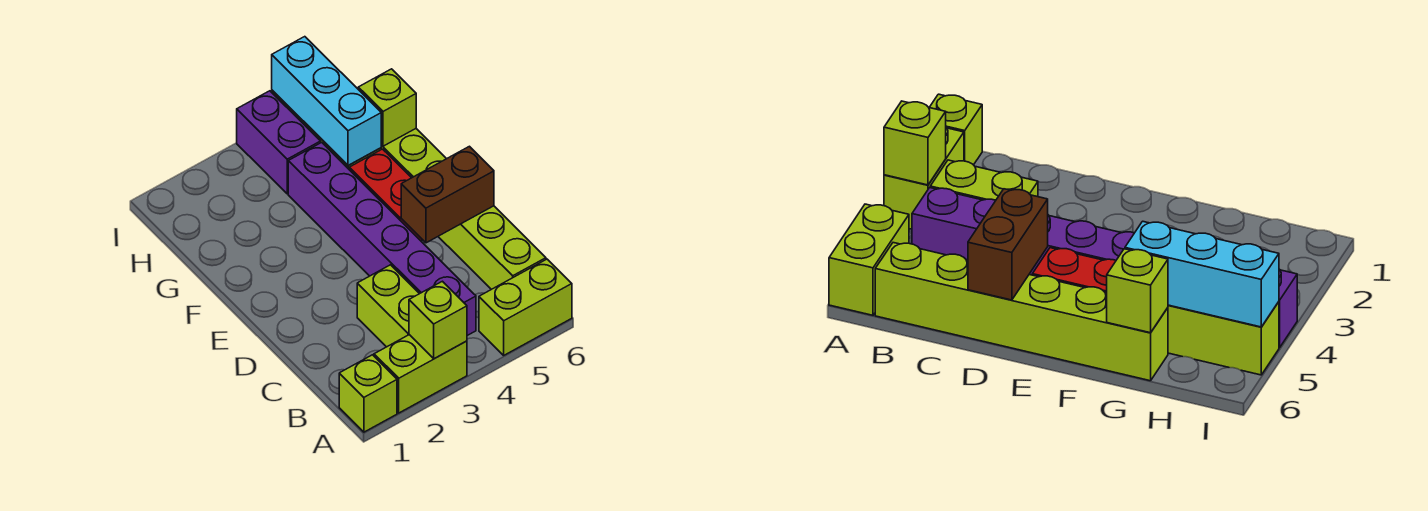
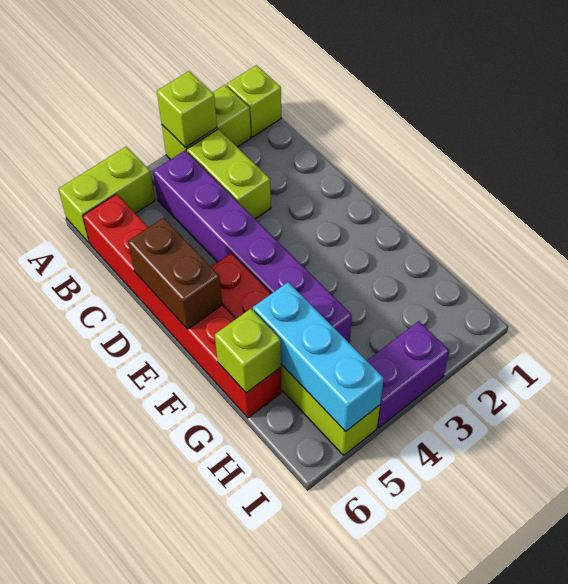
lime brick B6:G6 level 1 -> red brick B6:G6 level 1
brown brick D5:D6 level 2 -> brown brick D6:E6 level 2
purple brick H4:I4 level 1 -> purple brick I3:I4 level 1

